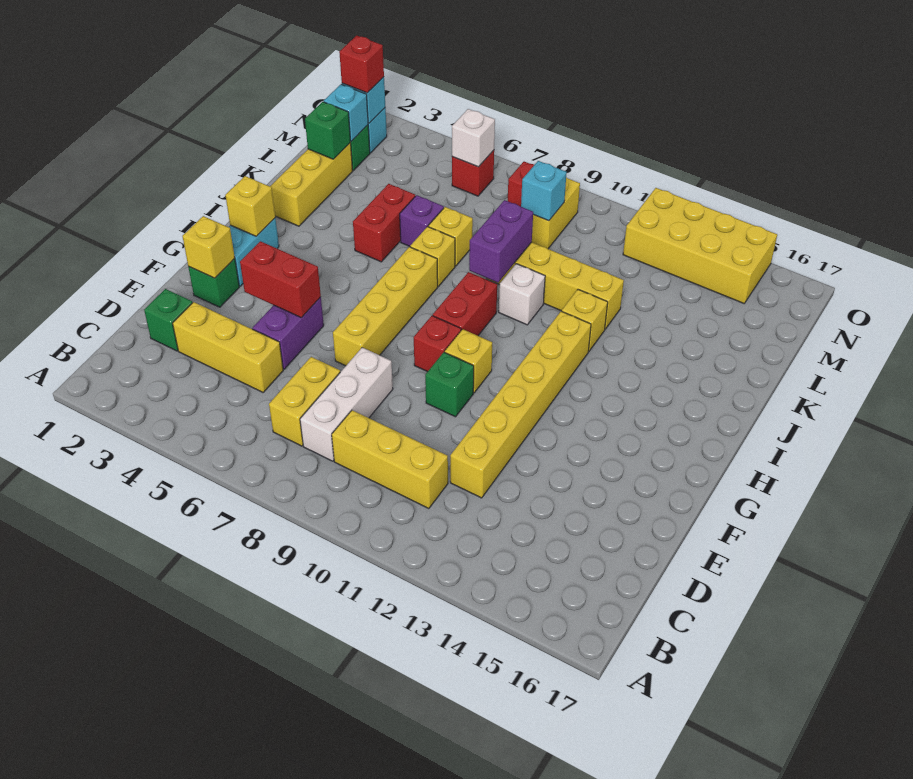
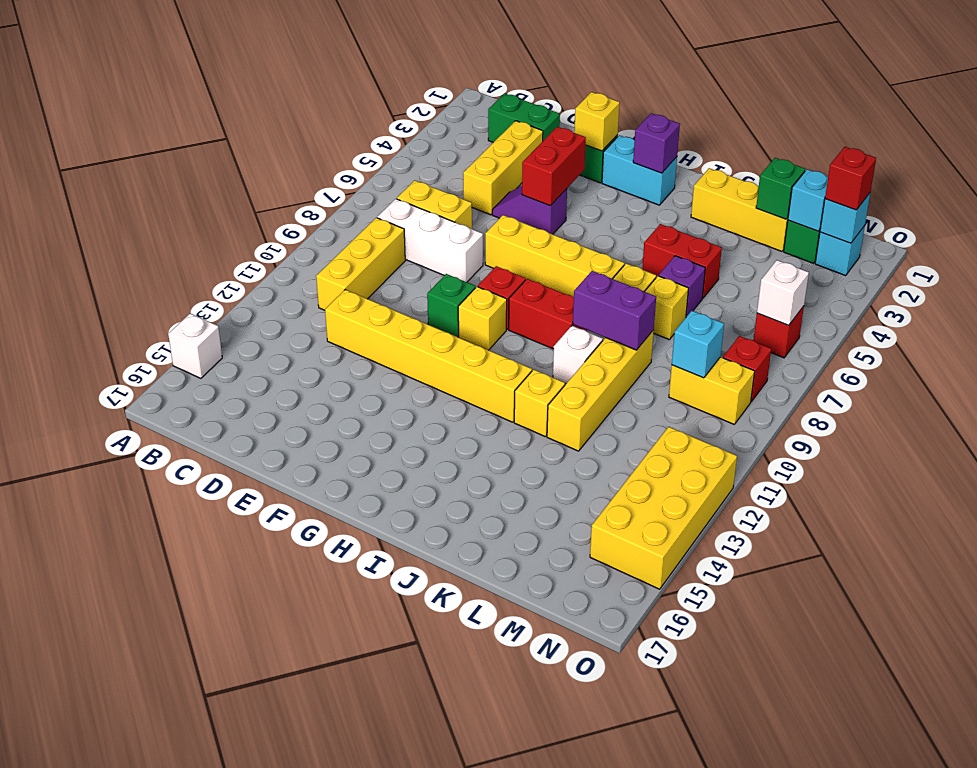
none -> white brick A15 level 1
green brick D2 level 1 -> green brick C2:D2 level 1
purple brick E5:F5 level 1 -> purple slope E5:F5 level 1 top F
yellow brick H2 level 2 -> purple brick H2 level 2

